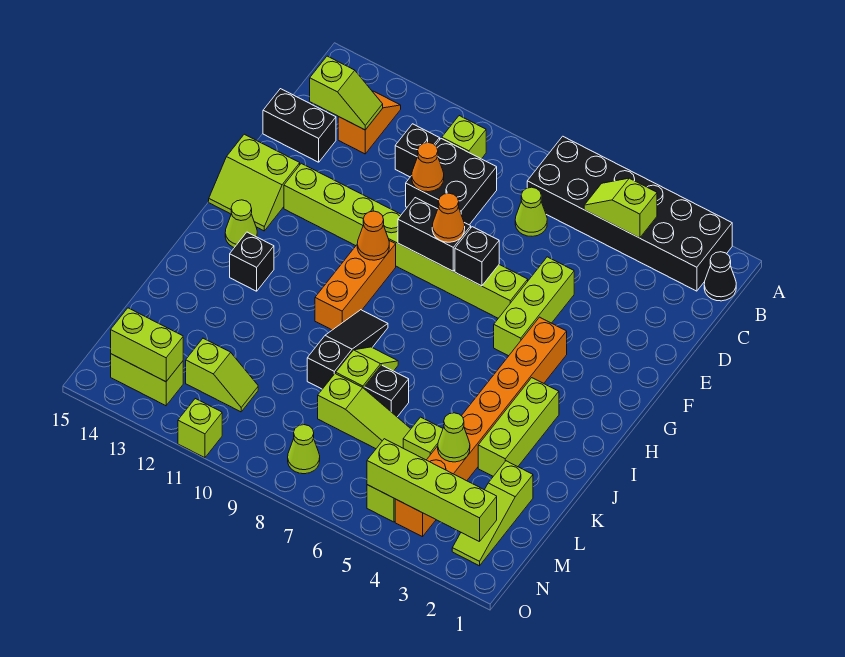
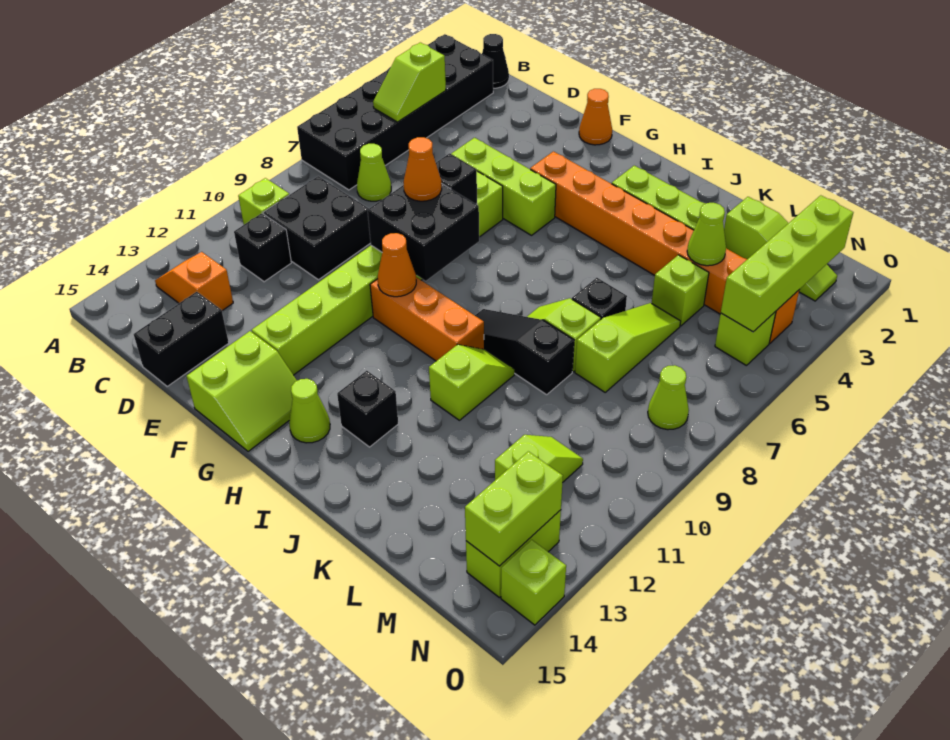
lime slope C13:C14 level 2 top 14 -> lime slope J10:J11 level 1 top 11
orange cone D10 level 2 -> orange cone F1 level 1
black brick F8:F9 level 2 -> black brick F8:G9 level 2
lime brick O11 level 1 -> lime brick O14 level 1

